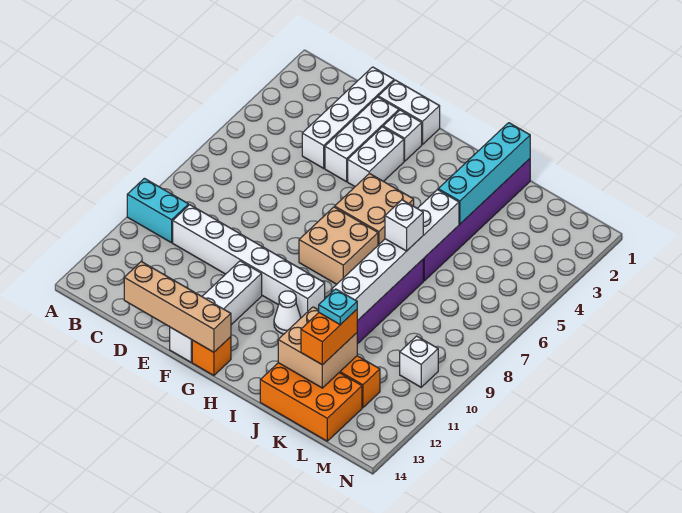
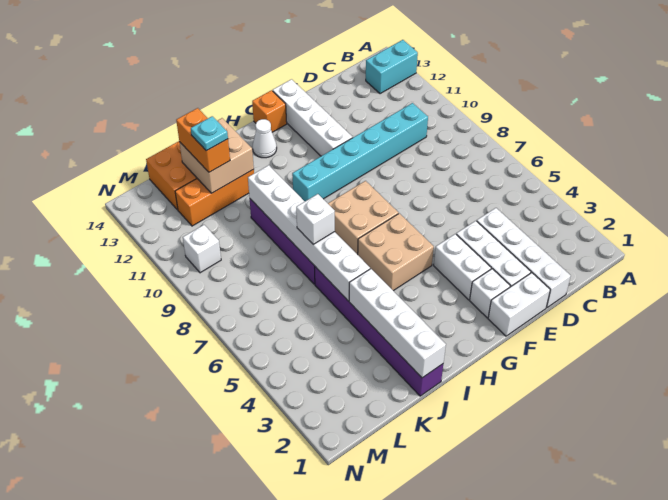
cyan brick A10:B10 level 1 -> cyan brick A13:B13 level 1
white brick C10:H10 level 1 -> cyan brick C10:H10 level 1
tan brick D14:G14 level 2 -> none
white cone H11 level 1 -> white cone H13 level 1
cyan brick J1:J4 level 2 -> white brick J1:J4 level 2

